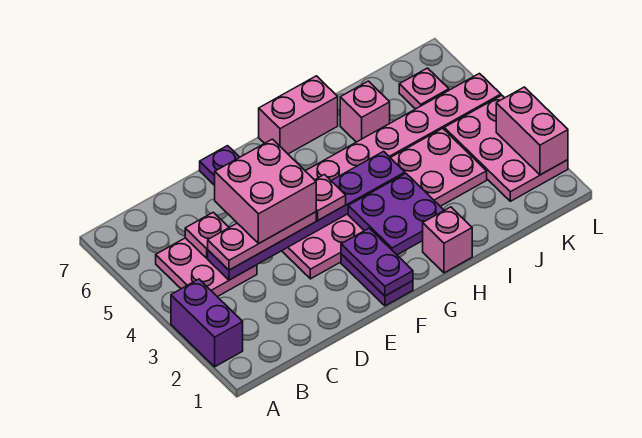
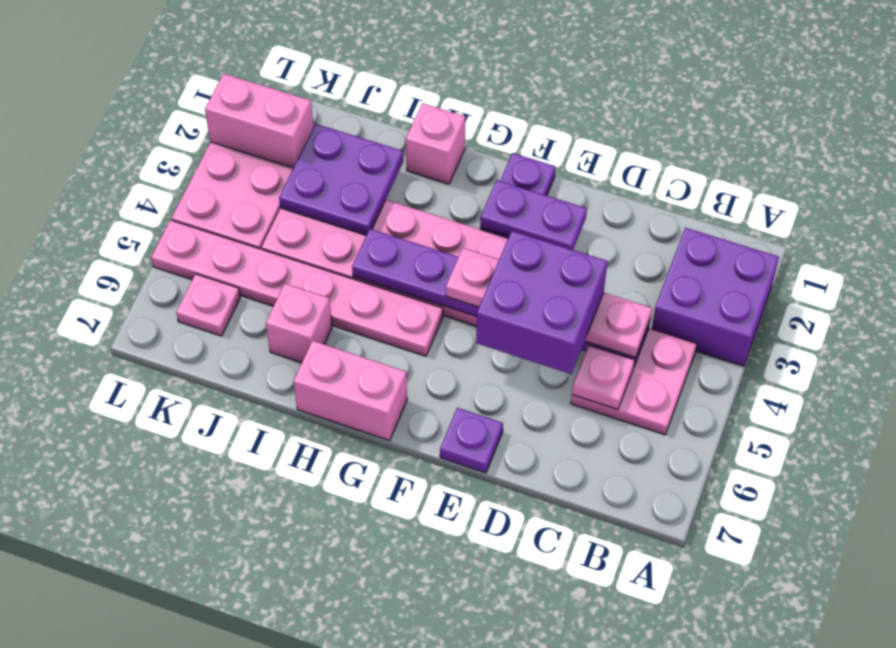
purple brick A2:A3 level 1 -> purple brick A2:B3 level 1
pink brick D4:E5 level 4 -> purple brick D4:E5 level 4
purple plate F1:F2 level 2 -> purple plate E2:F2 level 2
purple plate G2:H3 level 2 -> purple plate I2:J3 level 2
pink brick L2:L3 level 2 -> pink brick K2:L2 level 2

